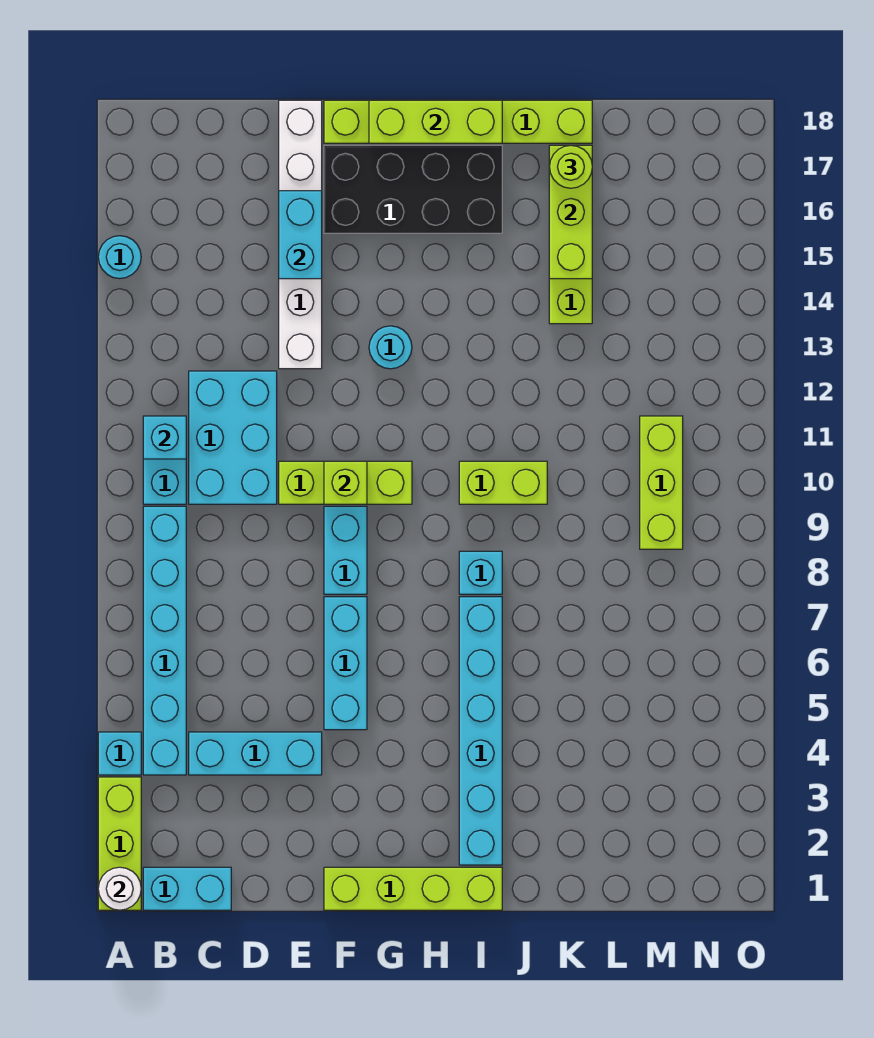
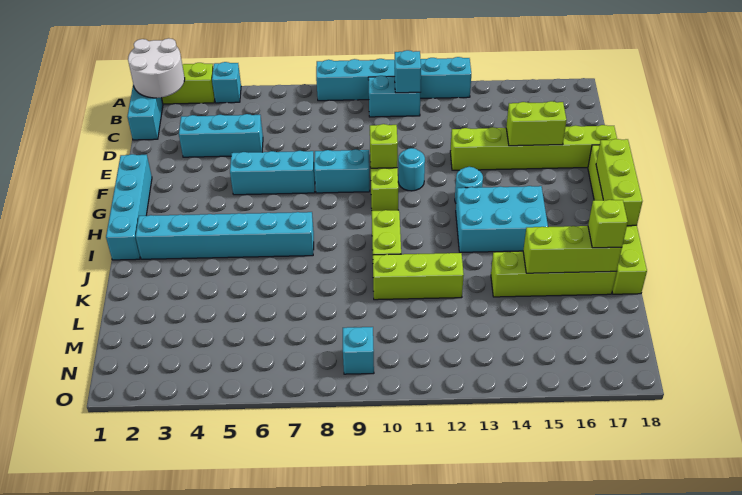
white round brick A1 level 2 -> white round brick A1:B2 level 2
cyan round brick A15 level 1 -> cyan round brick F11 level 1
cyan brick B4:B9 level 1 -> cyan brick A8:A13 level 1
cyan brick C4:E4 level 1 -> cyan brick D3:D5 level 1
cyan brick C10:D12 level 1 -> cyan brick H13:I15 level 1
white brick E13:E18 level 1 -> lime brick E13:E18 level 1
cyan brick E15:E16 level 2 -> lime brick E15:E16 level 2
lime brick F1:I1 level 1 -> cyan brick F1:I1 level 1
black brick F16:I17 level 1 -> none
cyan brick I8 level 1 -> cyan brick N9 level 1
lime round brick K17 level 3 -> lime brick K17 level 3
lime brick M9:M11 level 1 -> lime brick K10:K12 level 1

